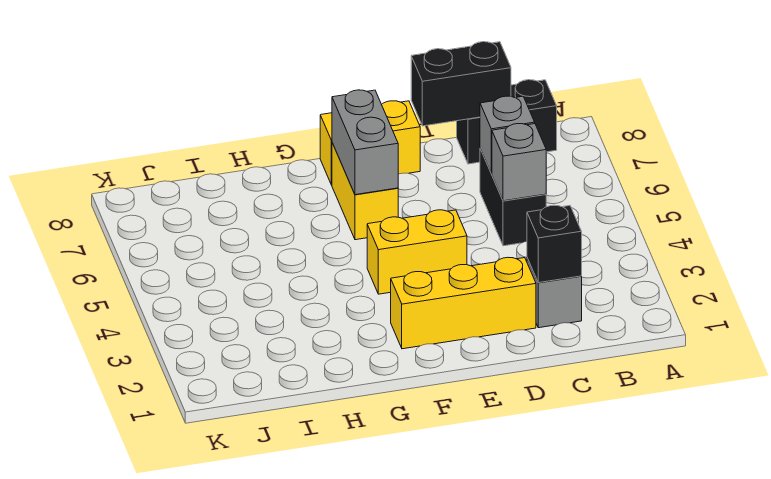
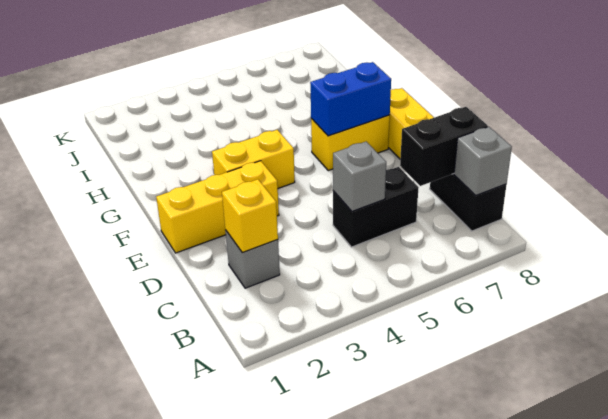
black brick C2 level 2 -> yellow brick C2 level 2
grey brick C6 level 2 -> grey brick B8 level 2
black brick C8:D8 level 2 -> black brick C7:C8 level 2
yellow brick D2:F2 level 1 -> yellow brick E1:E3 level 1
yellow brick E4:F4 level 1 -> yellow brick F3:F4 level 1
grey brick F6:F7 level 2 -> blue brick F6:F7 level 2

